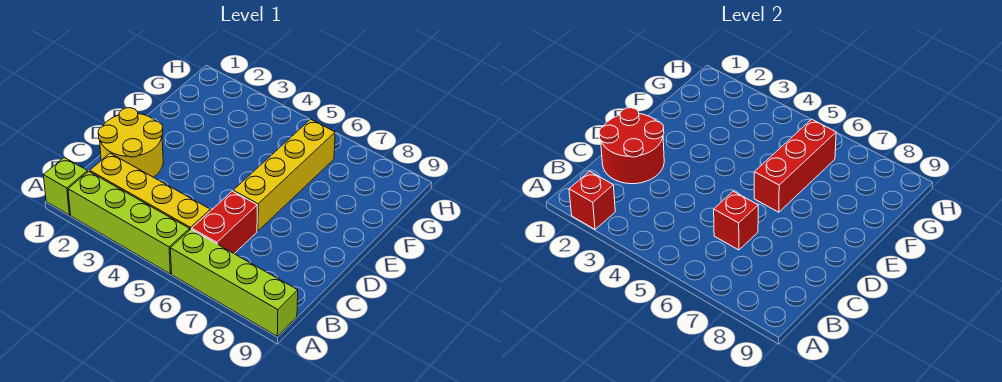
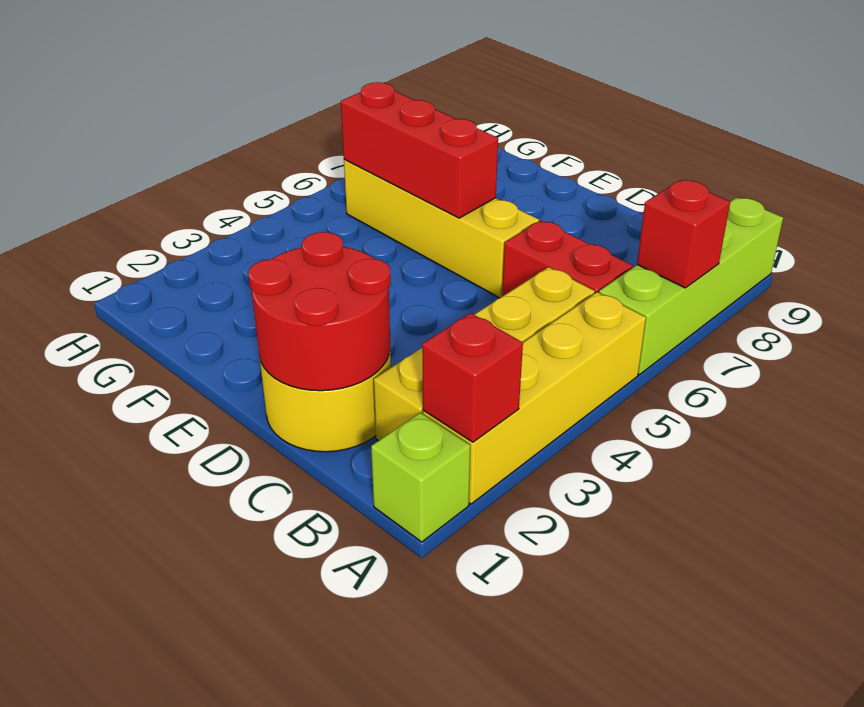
lime brick A2:A5 level 1 -> yellow brick A2:A5 level 1
red brick C6 level 2 -> red brick A7 level 2

